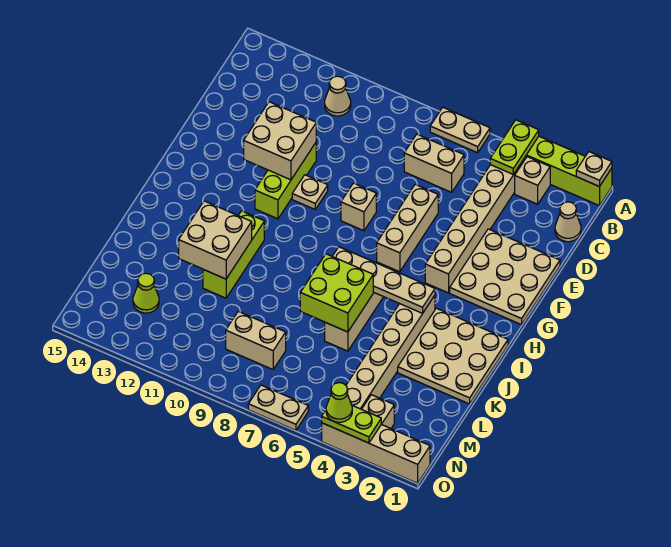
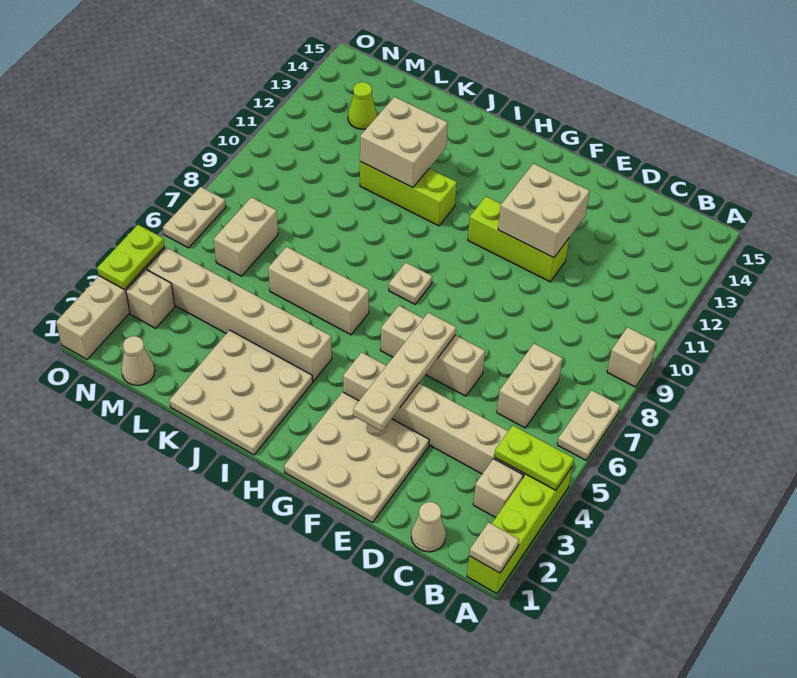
tan cone B11 level 1 -> tan cone M1 level 1
tan brick F8 level 1 -> tan brick A9 level 1
tan plate F10 level 1 -> tan plate H8 level 1
tan plate I4:I7 level 2 -> tan plate F3:F6 level 2
lime brick J6:K7 level 2 -> none
tan brick M8:M9 level 1 -> tan brick M6:M7 level 1
lime cone O4 level 3 -> none

